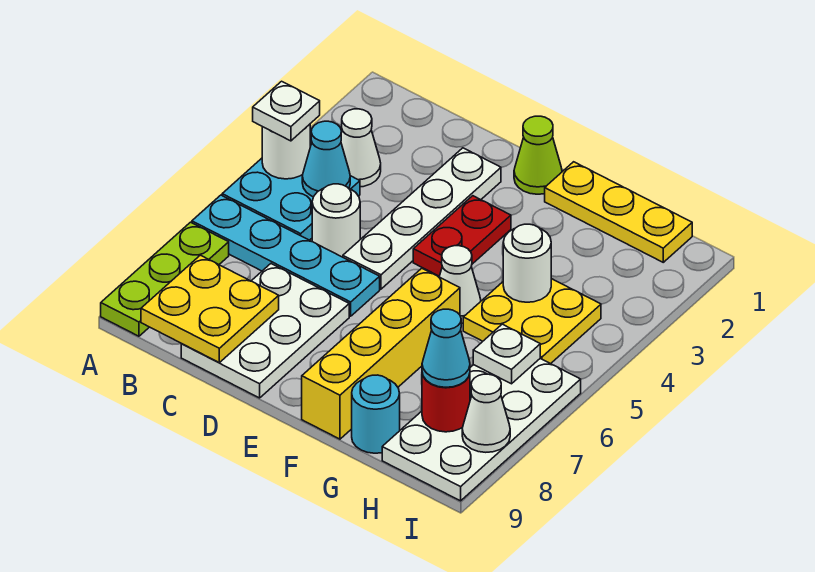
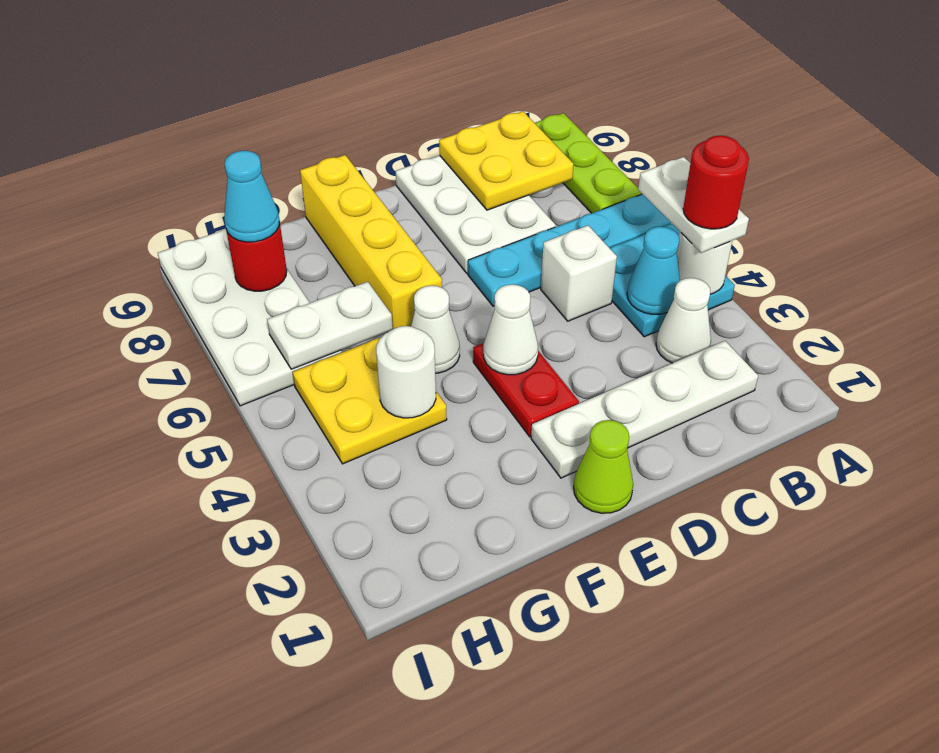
white plate A4 level 3 -> white plate A4:A5 level 3
none -> red round brick A4 level 4
white round brick C5 level 1 -> white brick C5 level 1
white plate D2:D5 level 1 -> white plate B2:E2 level 1
yellow plate F1:H1 level 1 -> none
cyan round brick G9 level 1 -> none
white plate H6 level 2 -> white plate G6:H6 level 2
white cone I8 level 2 -> white cone E4 level 2

